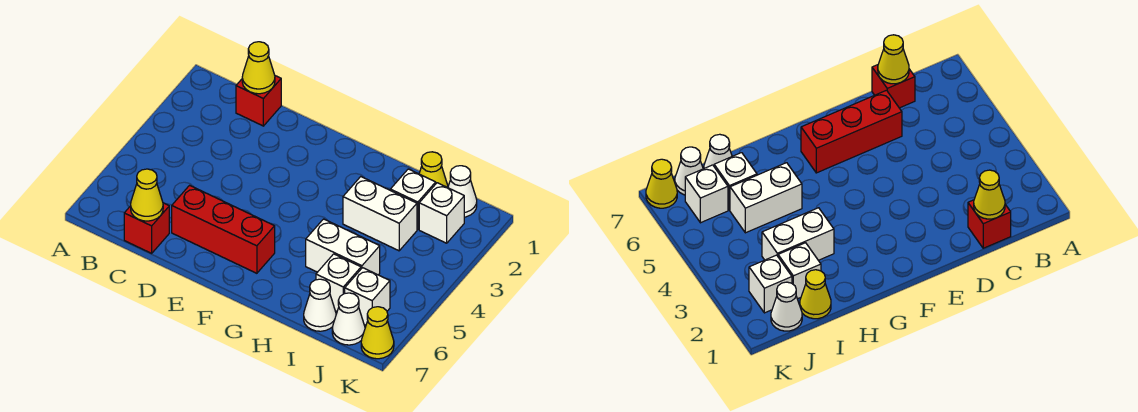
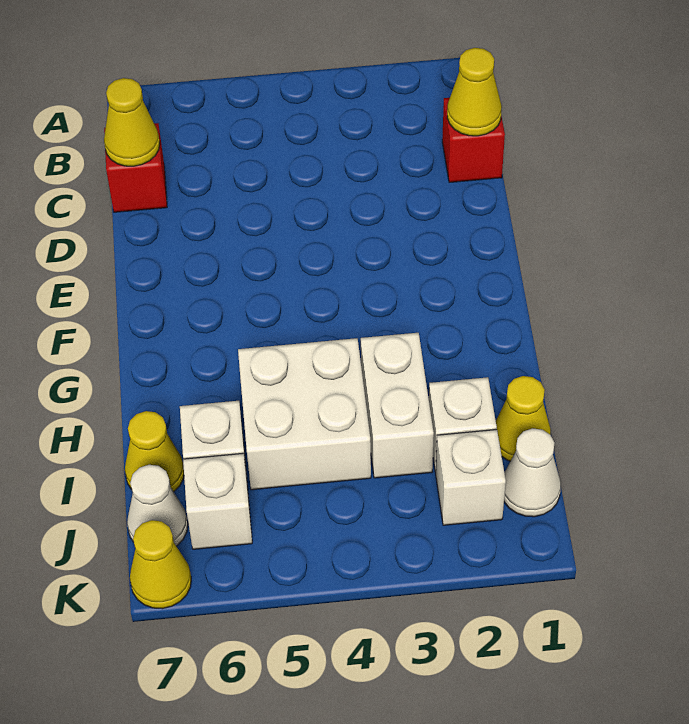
red brick D6:F6 level 1 -> none
white brick H5:I5 level 1 -> white brick H4:I5 level 1
white cone I7 level 1 -> yellow cone I7 level 1

